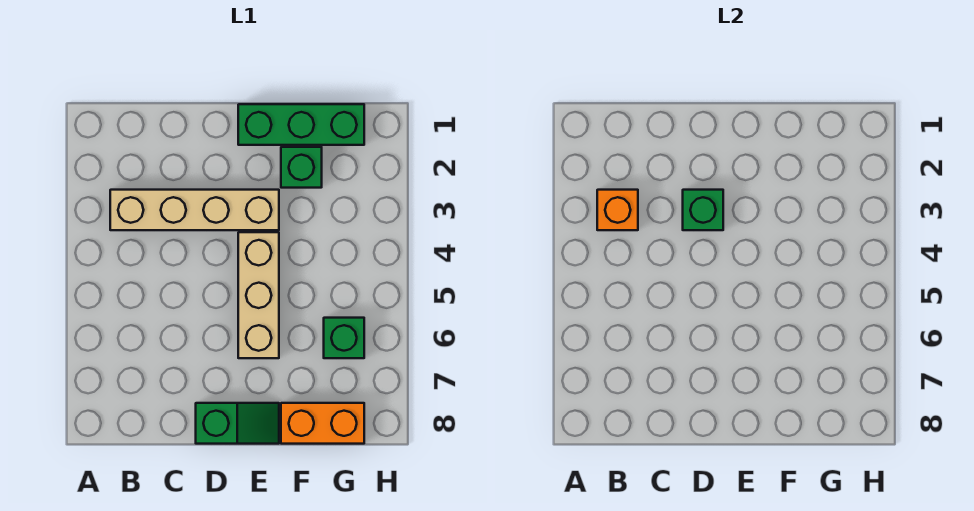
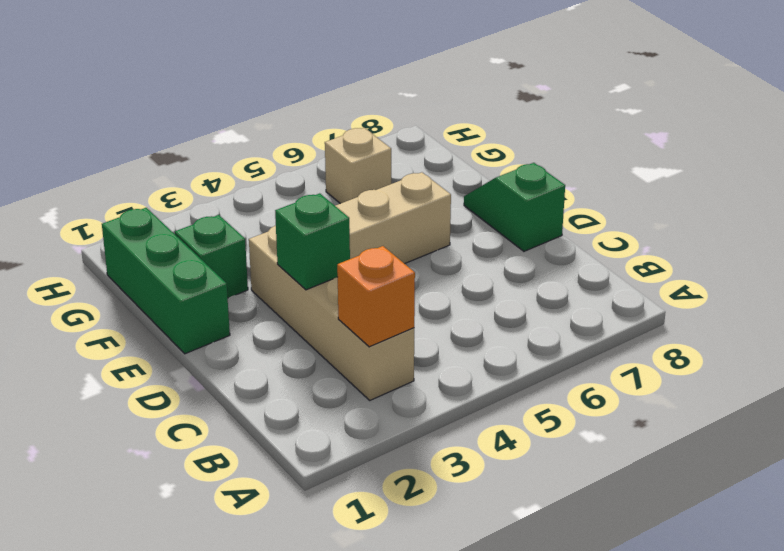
orange brick F8:G8 level 1 -> none
green brick G6 level 1 -> tan brick G6 level 1

